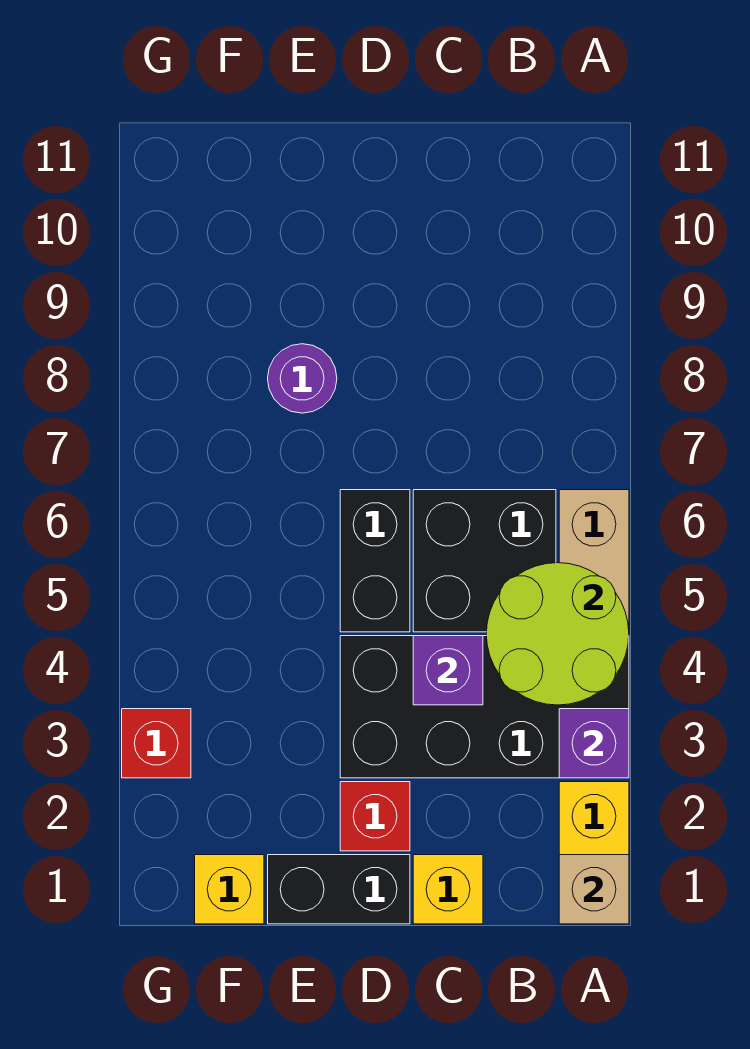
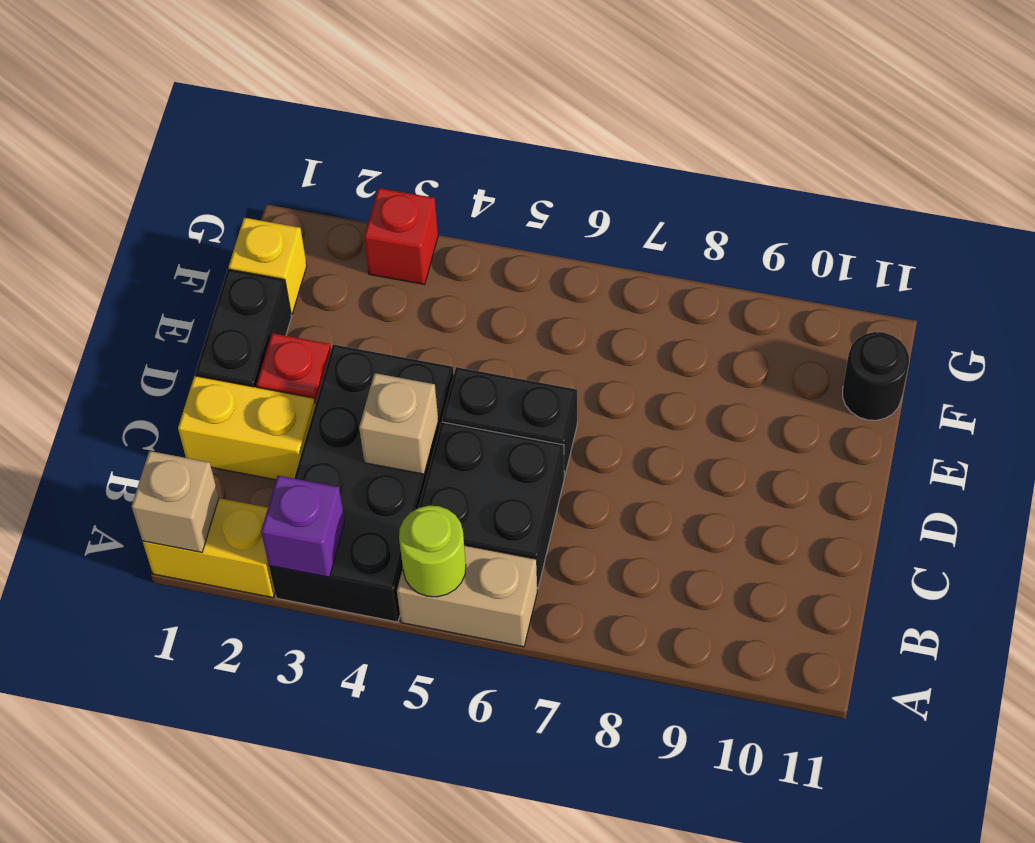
lime round brick A4:B5 level 2 -> lime round brick A5 level 2
yellow brick C1 level 1 -> yellow brick C1:C2 level 1
purple brick C4 level 2 -> tan brick C4 level 2
purple round brick E8 level 1 -> none
none -> black round brick F11 level 1

